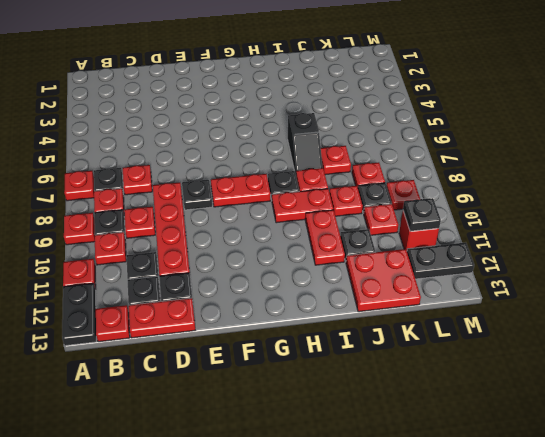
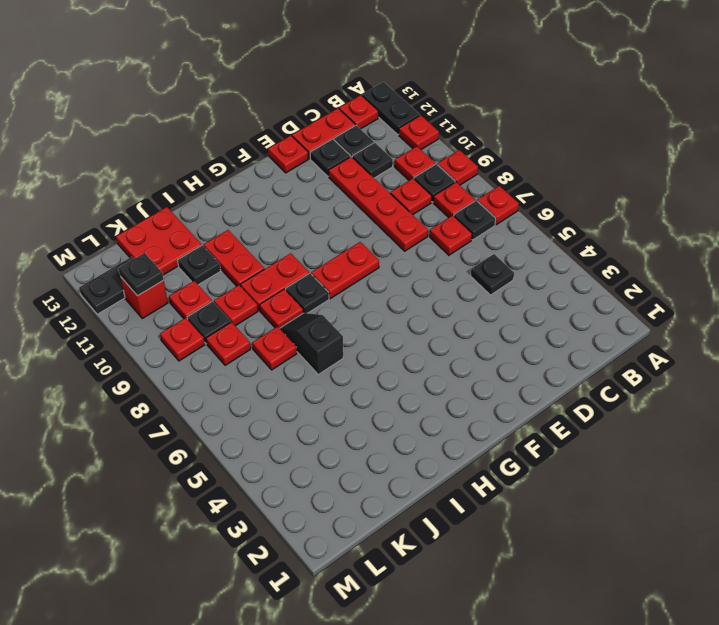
black plate E8 level 1 -> black plate C5 level 1
none -> red plate E13 level 1

